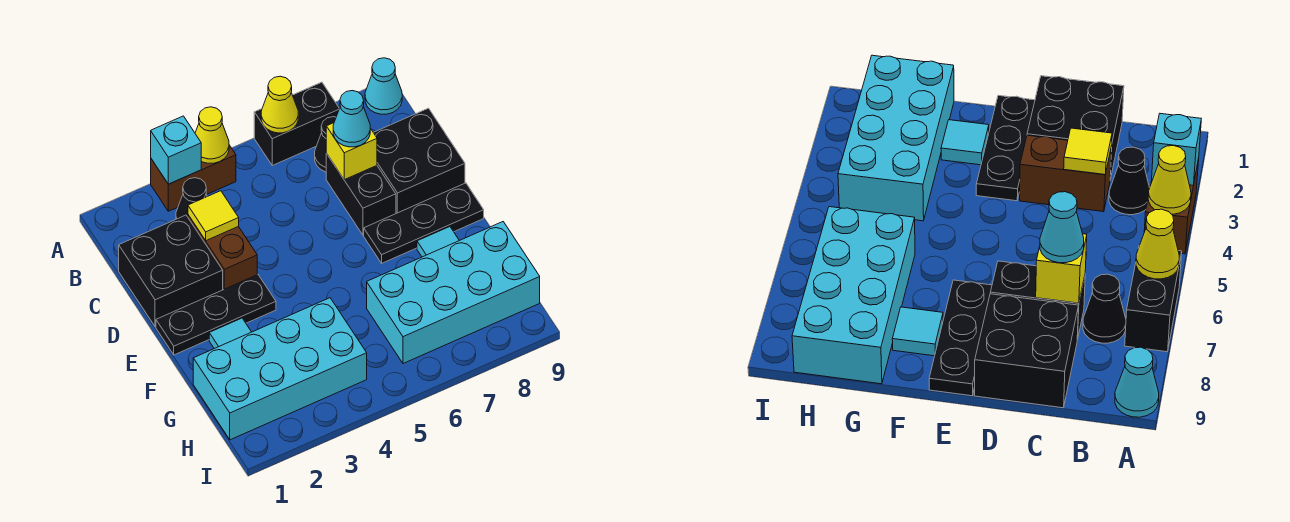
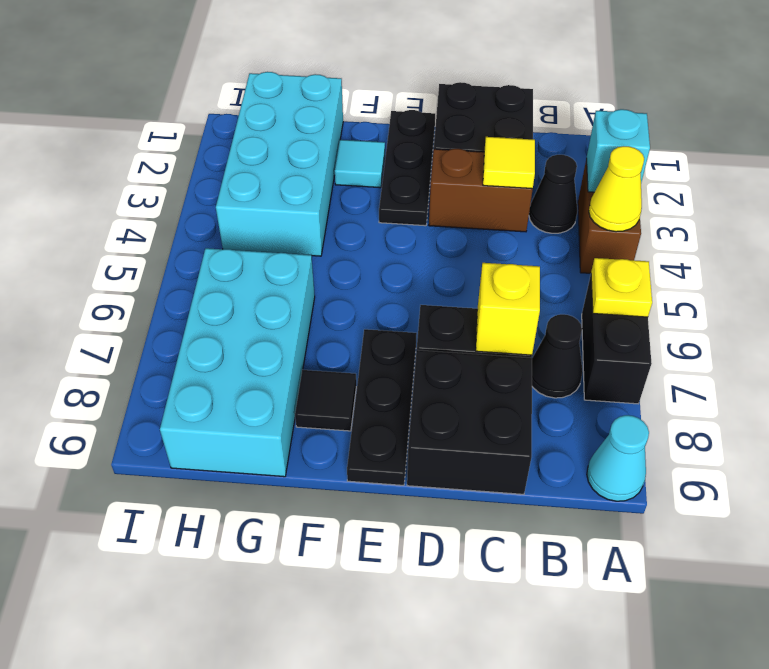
yellow cone A6 level 2 -> yellow plate A6 level 2
cyan cone C7 level 3 -> none
cyan tile F8 level 1 -> black tile F8 level 1

